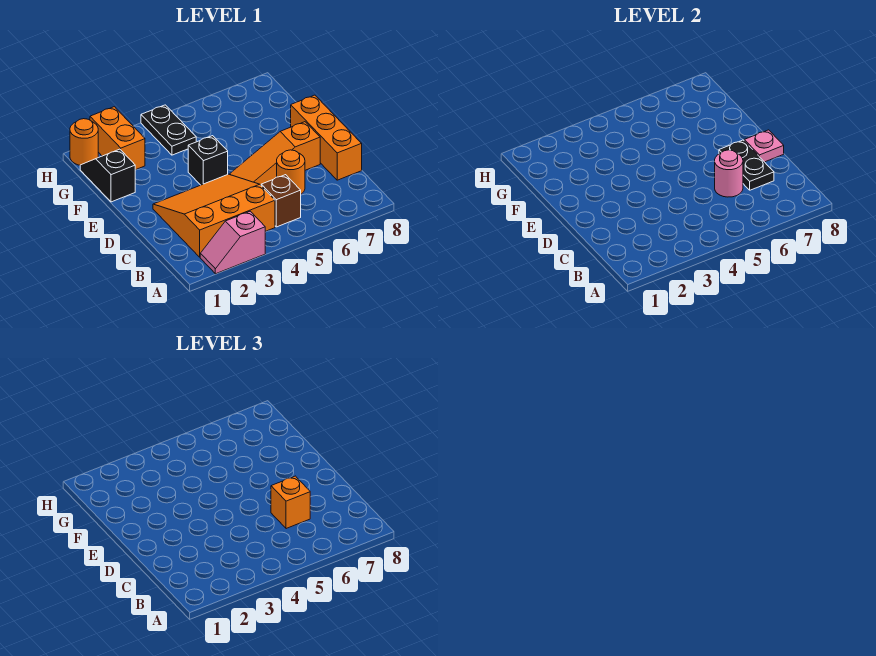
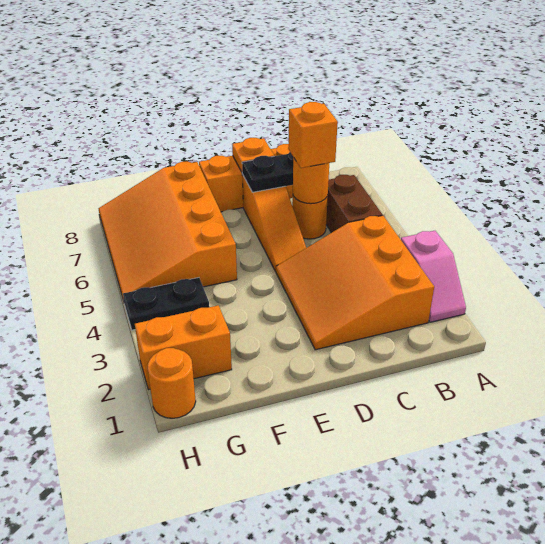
brown brick B5 level 1 -> brown brick B5:B6 level 1
pink round brick C6 level 2 -> orange round brick C6 level 2
pink plate D8 level 2 -> orange plate D8 level 2
black brick E4 level 1 -> none
black slope F1:G1 level 1 top F -> none
none -> orange slope F5:H8 level 1 top F

